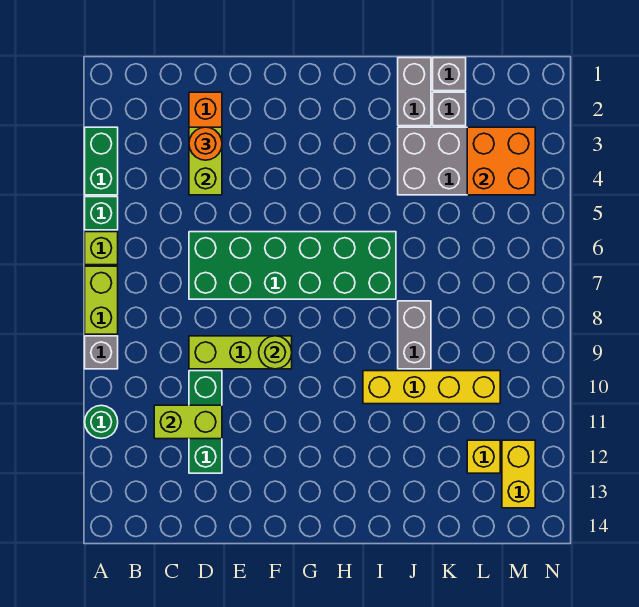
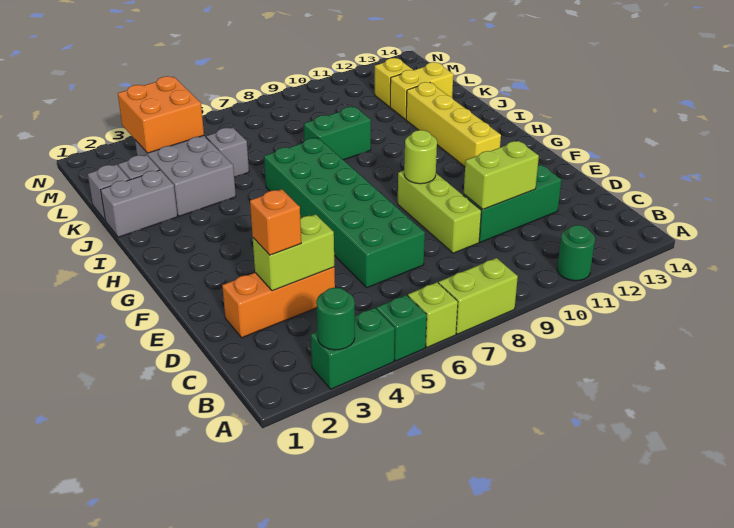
none -> green round brick A3 level 2
grey brick A9 level 1 -> grey brick K5 level 1
lime brick C11:D11 level 2 -> lime brick D10:D11 level 2
orange round brick D3 level 3 -> orange brick D3 level 3
yellow brick I10:L10 level 1 -> yellow brick G12:J12 level 1
grey brick J8:J9 level 1 -> green brick J8:J9 level 1
yellow brick M12:M13 level 1 -> yellow brick K12:K13 level 1

